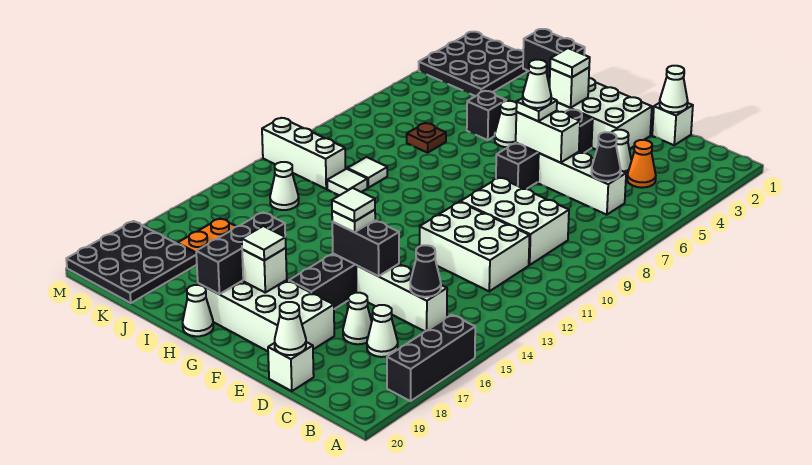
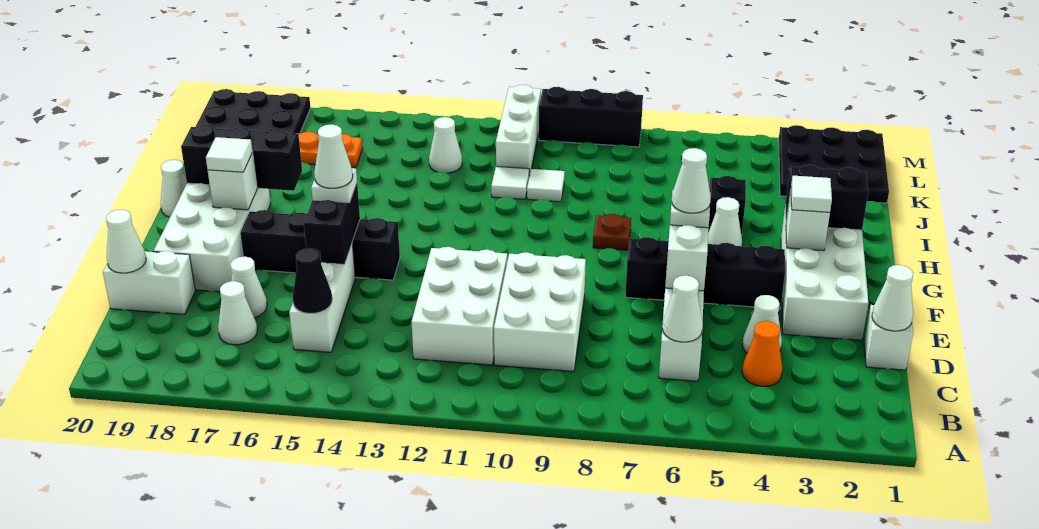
black brick A16:A18 level 1 -> black brick M8:M10 level 1
black cone C6 level 2 -> white cone C6 level 2
white brick D20 level 1 -> white brick D19:D20 level 1
white tile F15 level 4 -> white cone F15 level 4
black brick H2:I2 level 2 -> black brick H2:H3 level 2
brown plate J7 level 1 -> brown plate H8 level 1

